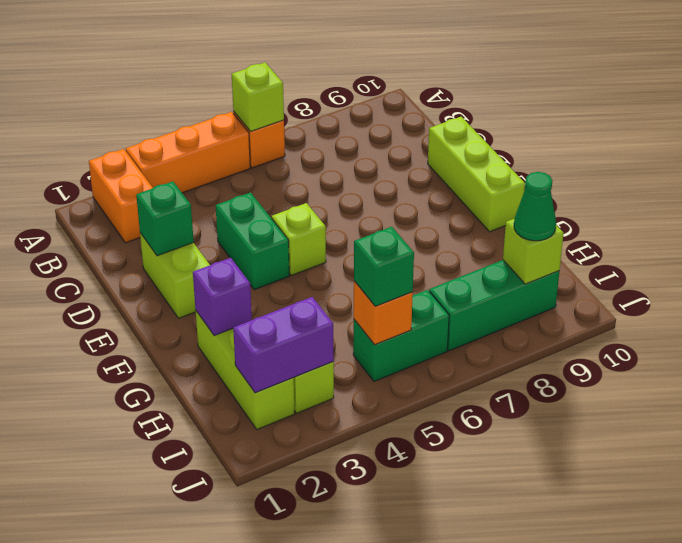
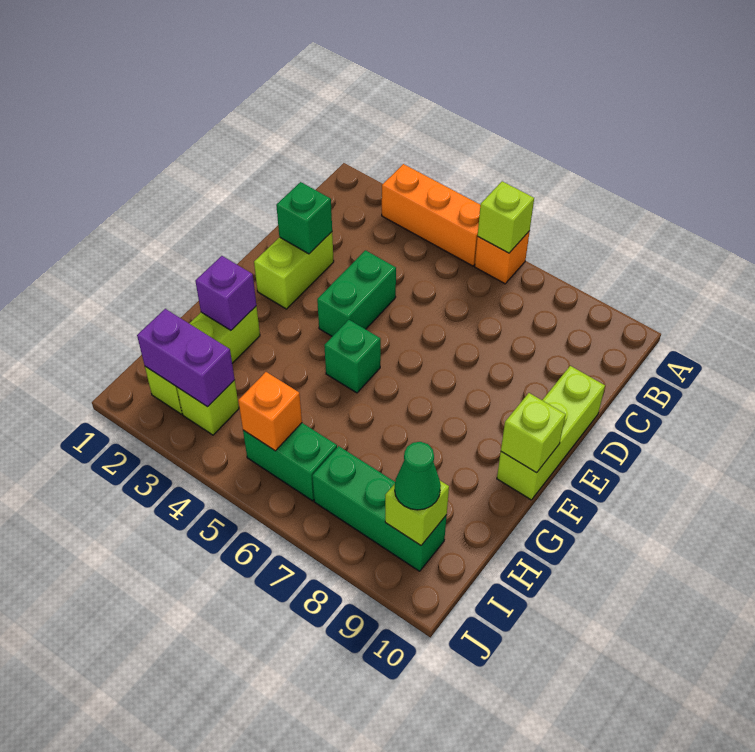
orange brick A2:B2 level 1 -> none
lime brick E5 level 1 -> lime brick F10 level 2
green brick I5 level 3 -> green brick F5 level 1

